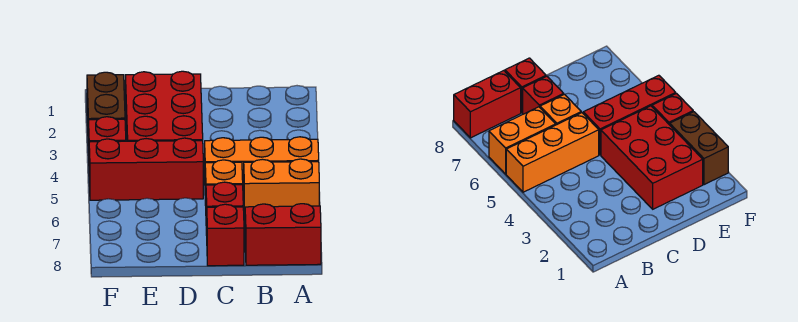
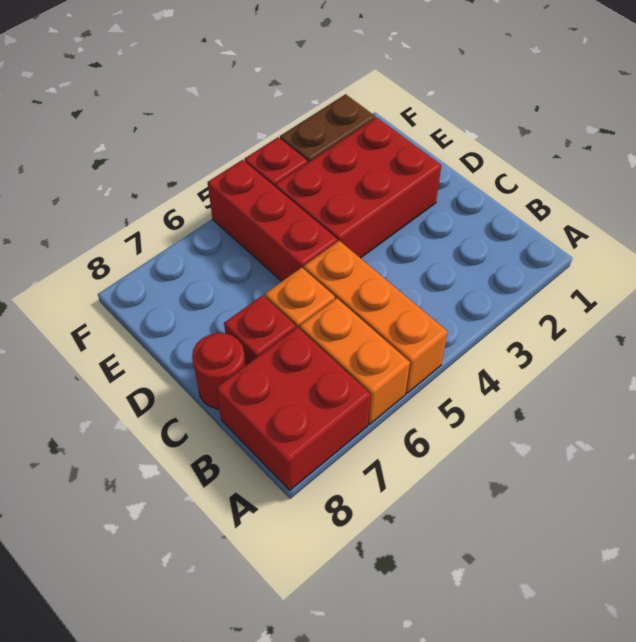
red brick A8:B8 level 1 -> red brick A7:B8 level 1
red brick C8 level 1 -> red round brick C8 level 1

